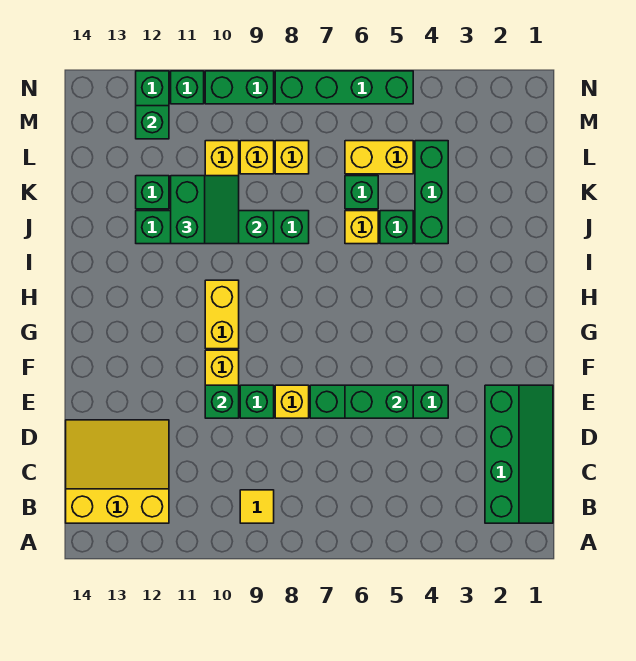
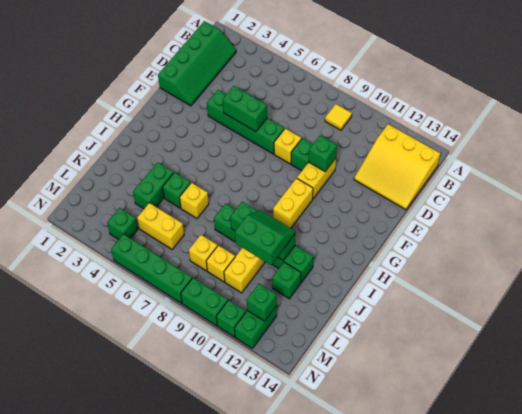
green slope B1:E2 level 1 top 2 -> green slope B1:E2 level 1 top 1
green brick J4:L4 level 1 -> green brick J4:K4 level 1
green slope J10:K11 level 3 top 11 -> green slope J10:K11 level 3 top K
green brick K6 level 1 -> green brick M4 level 1

